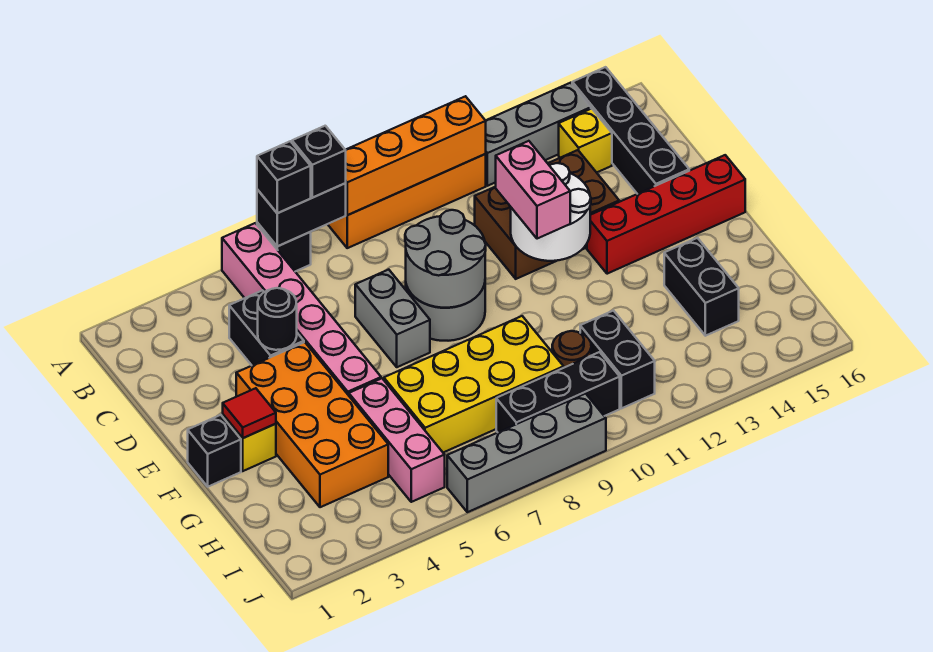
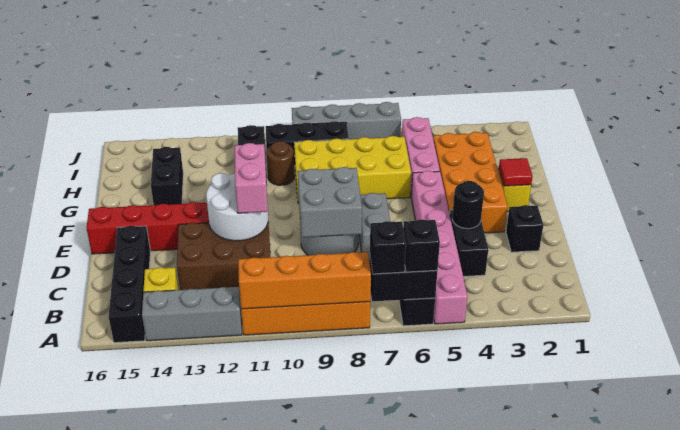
grey round brick D8:E9 level 2 -> grey brick D8:E9 level 2
black brick F1 level 1 -> black brick D2 level 1

